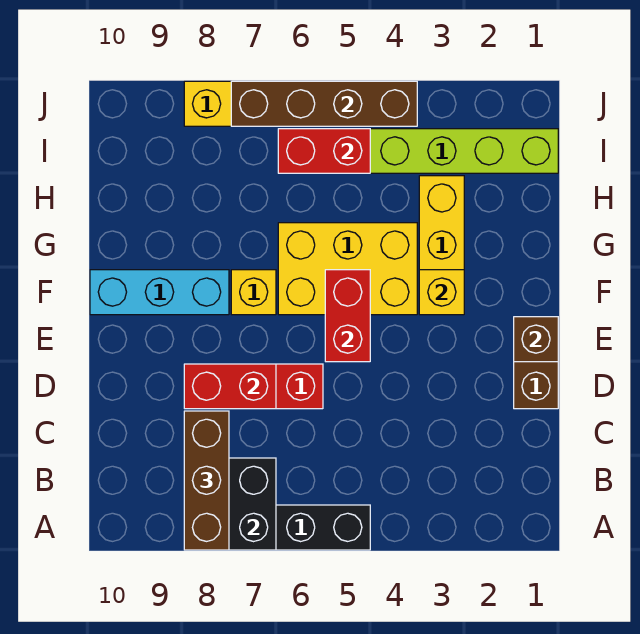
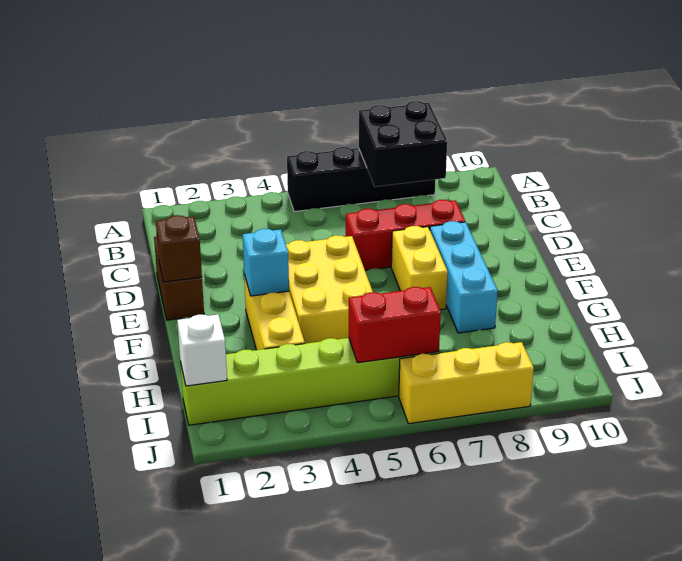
brown brick A8:C8 level 3 -> none
red brick D7:D8 level 2 -> none
red brick E5:F5 level 2 -> none
yellow brick F3 level 2 -> cyan brick F3 level 2
yellow brick F4:G6 level 1 -> yellow brick E4:G5 level 1
yellow brick F7 level 1 -> yellow brick E7:F7 level 1
cyan brick F8:F10 level 1 -> cyan brick E8:G8 level 1
none -> white brick I1 level 2
brown brick J4:J7 level 2 -> none

